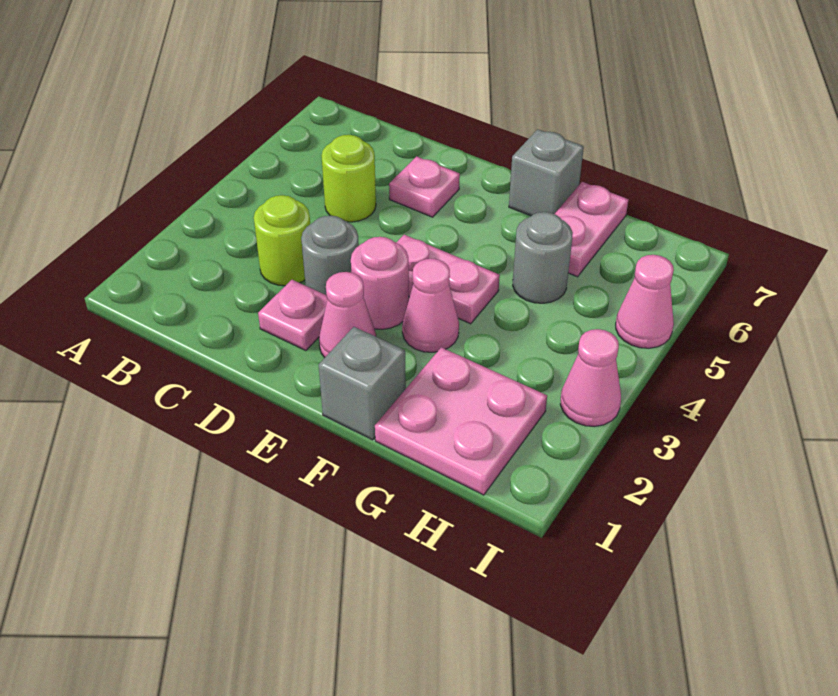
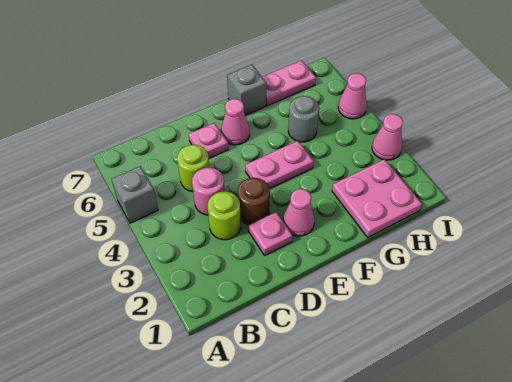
grey round brick D3 level 1 -> brown round brick D3 level 1
pink round brick E3 level 1 -> pink round brick C4 level 1
grey brick F1 level 1 -> grey brick A5 level 1
pink cone F3 level 1 -> pink cone E6 level 1
pink plate G6:G7 level 1 -> pink plate G7:H7 level 1

